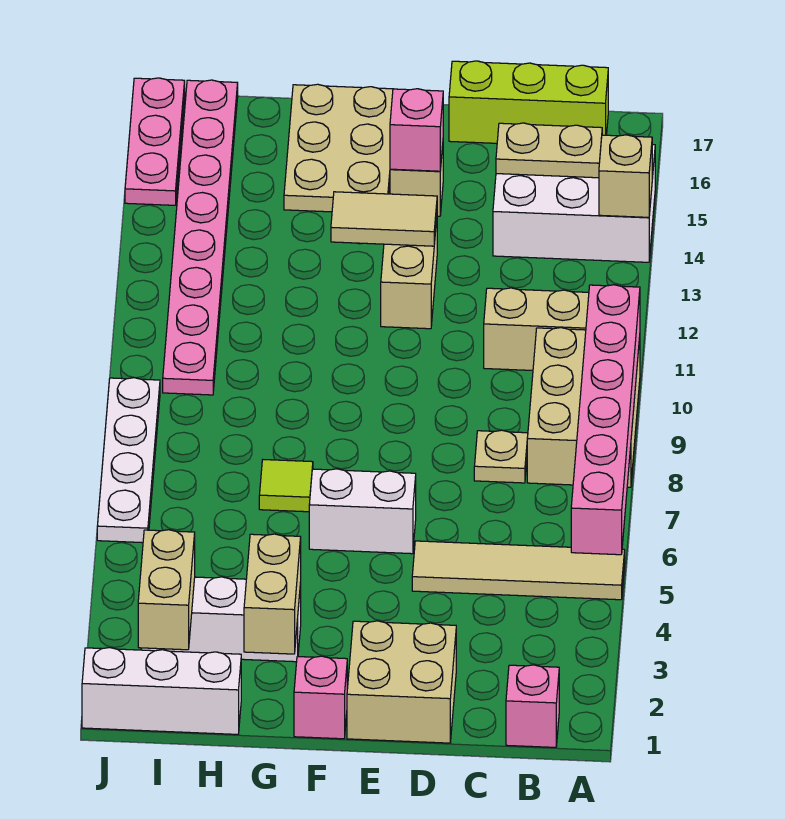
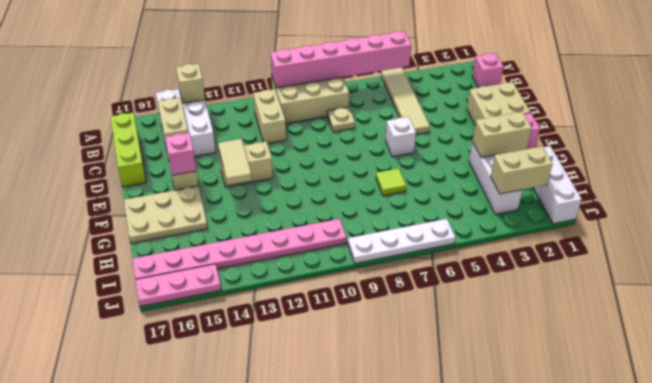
white brick E6:F6 level 1 -> white brick E6 level 1

